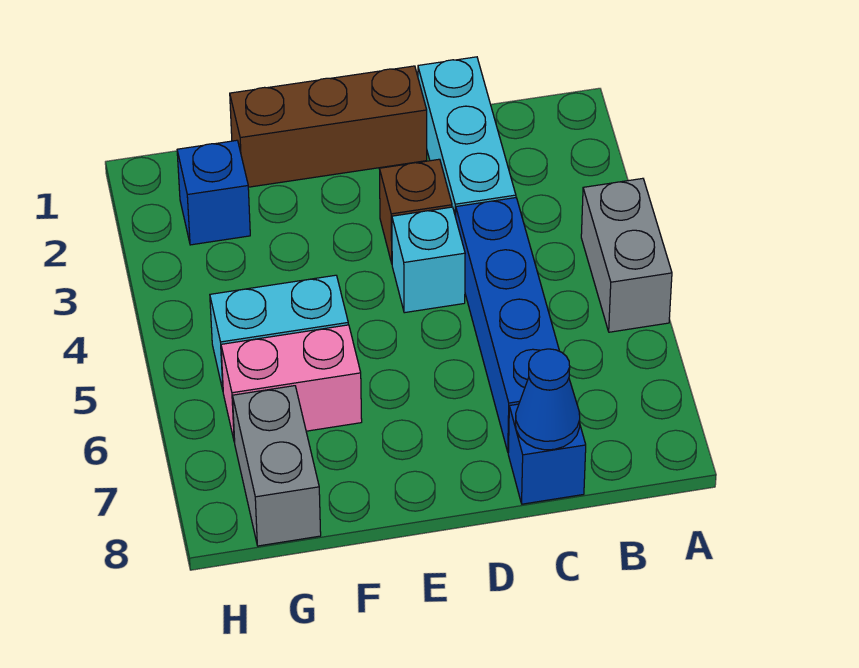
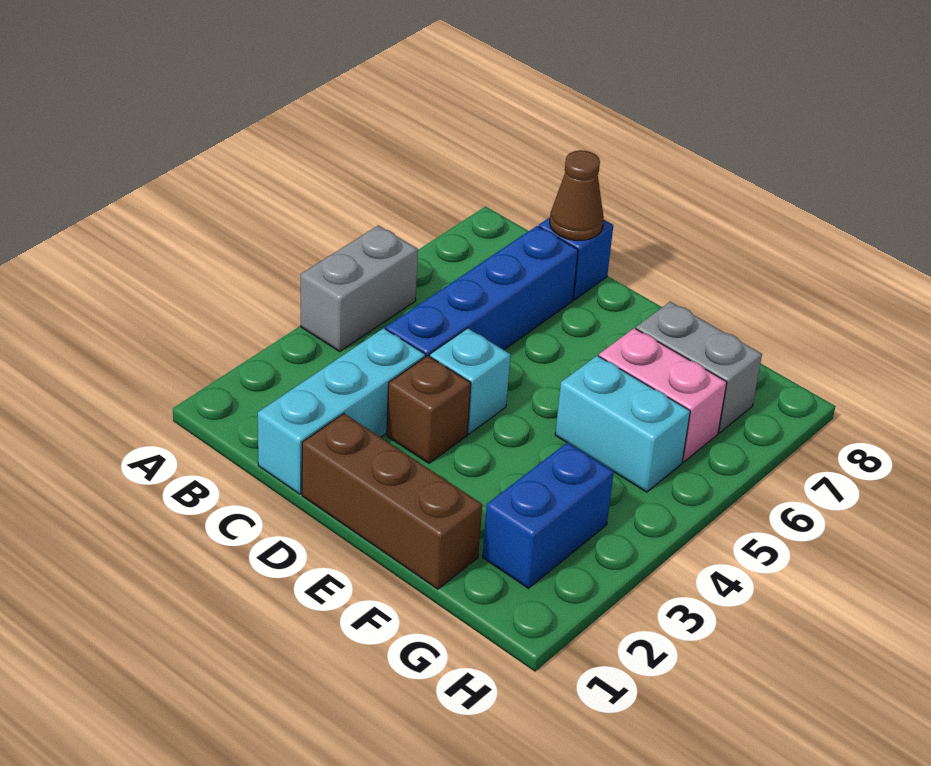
blue cone C8 level 2 -> brown cone C8 level 2
blue brick G2 level 1 -> blue brick G2:G3 level 1
grey brick G7:G8 level 1 -> grey brick F7:G7 level 1

